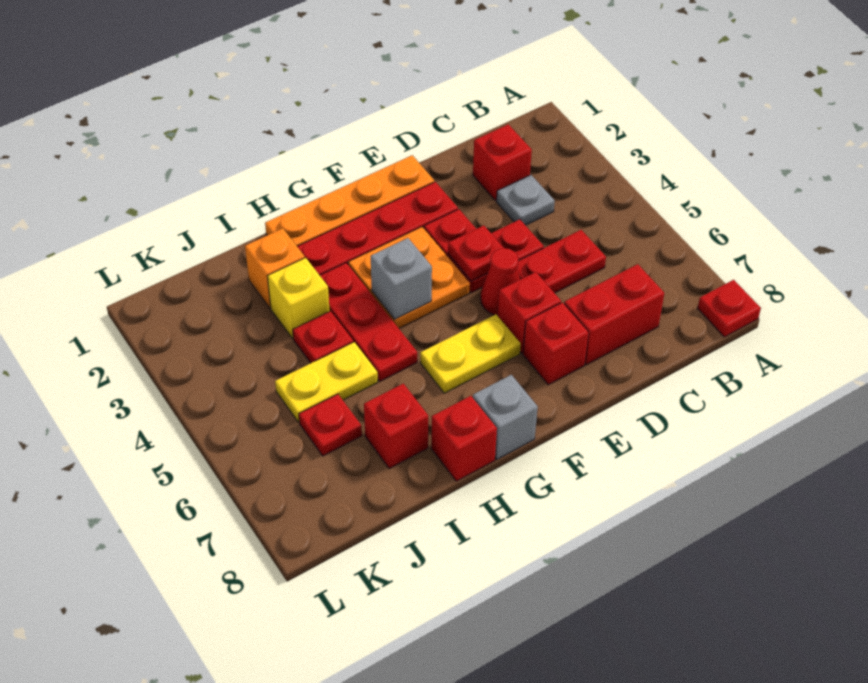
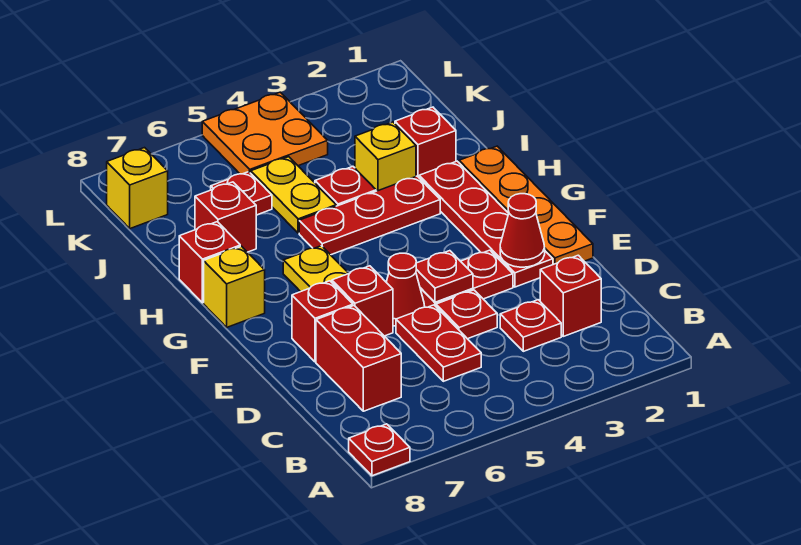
grey plate C3 level 1 -> red plate C3 level 1
none -> red cone E2 level 2
orange plate F3:G4 level 1 -> orange plate K4:L5 level 1
grey brick G4 level 2 -> none
grey brick G8 level 1 -> yellow brick G8 level 1
orange brick I2 level 1 -> red brick I2 level 1
none -> yellow brick K8 level 1

